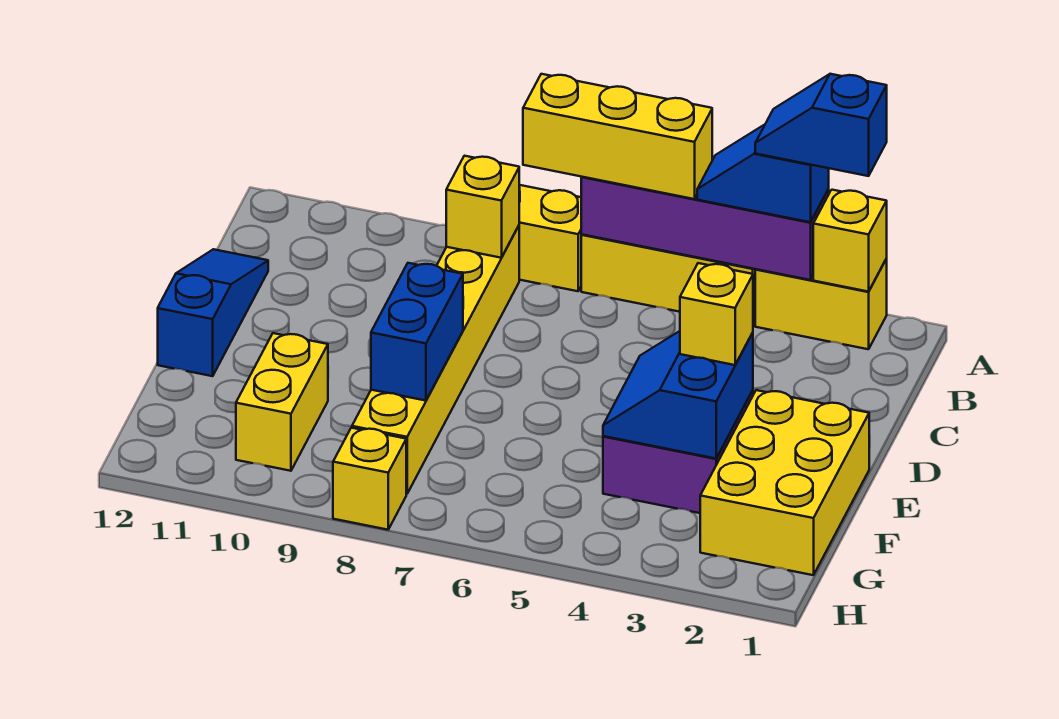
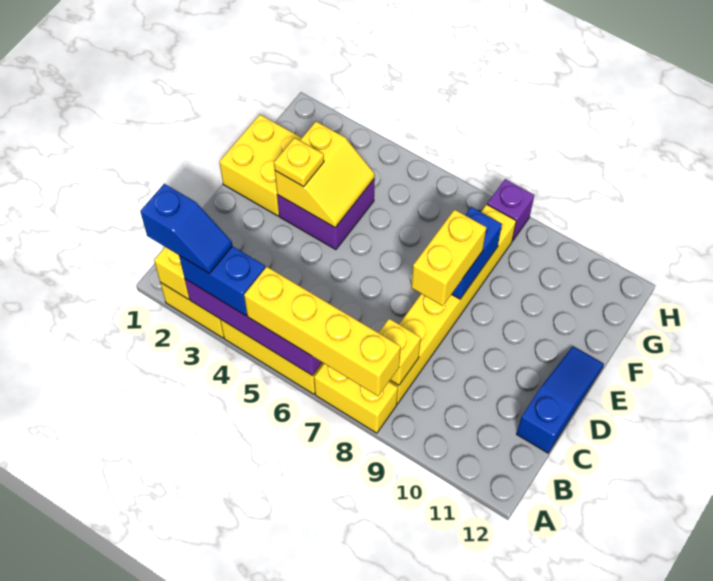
blue slope A3:A4 level 3 top 3 -> blue brick A3:A4 level 3
yellow brick A5:A7 level 3 -> yellow brick A5:A8 level 3
blue slope C12:E12 level 1 top E -> blue slope C12:E12 level 1 top C
yellow brick E1:G2 level 1 -> yellow brick E1:F2 level 1
blue slope E3:F4 level 2 top 3 -> yellow slope E3:F4 level 2 top 3
yellow brick E3 level 3 -> yellow plate E3 level 3
yellow brick F10:G10 level 1 -> yellow brick D8:E8 level 3
yellow brick H8 level 1 -> purple brick H8 level 1

